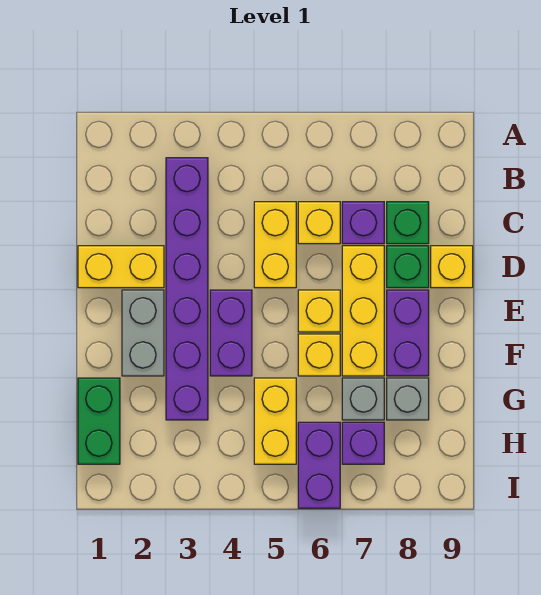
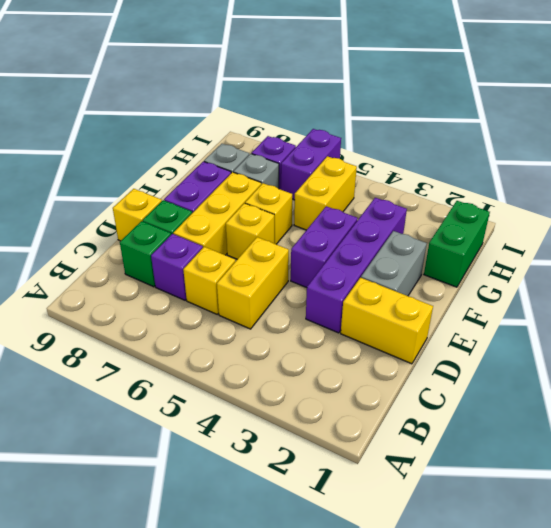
purple brick B3:G3 level 1 -> purple brick D3:G3 level 1

